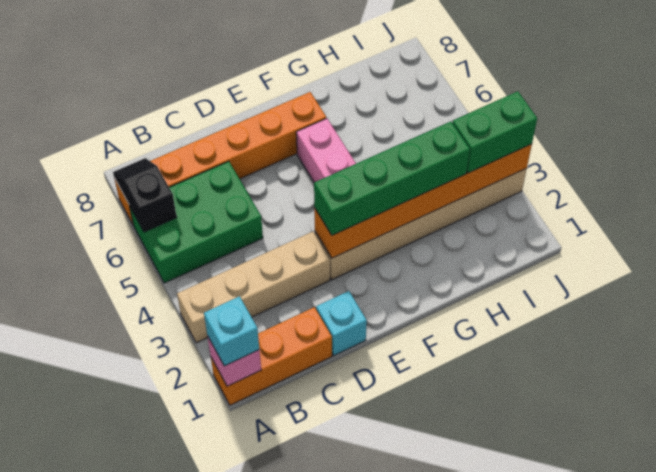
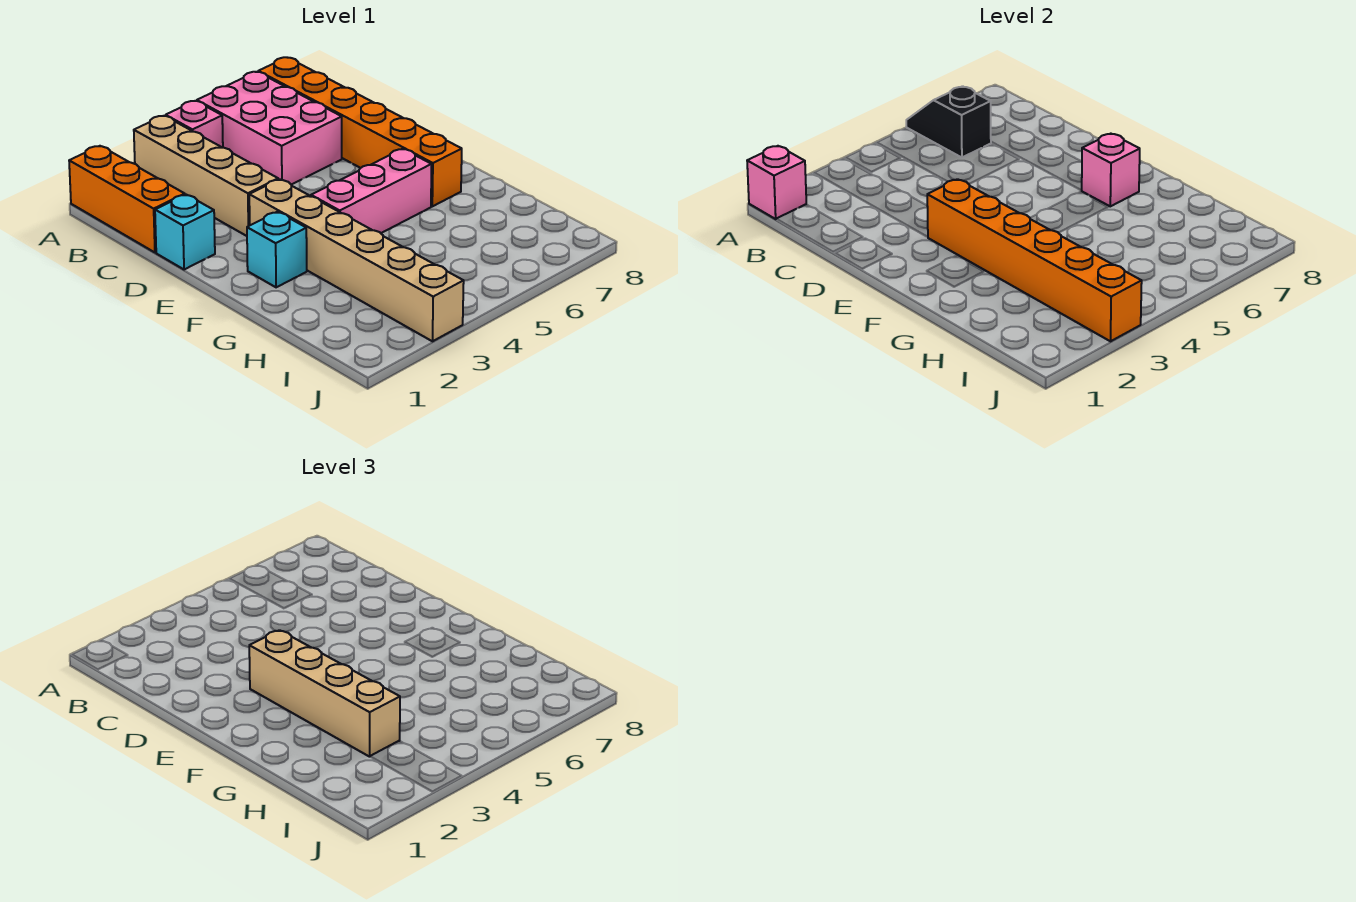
cyan brick A1 level 3 -> cyan brick F2 level 1
none -> pink brick A4 level 1
green brick A5:C6 level 1 -> pink brick A5:C6 level 1
black slope A6:A7 level 2 top 6 -> black slope A6:B6 level 2 top B
green brick E3:H3 level 3 -> tan brick E3:H3 level 3
none -> pink brick F7 level 2
green brick I3:J3 level 3 -> none

